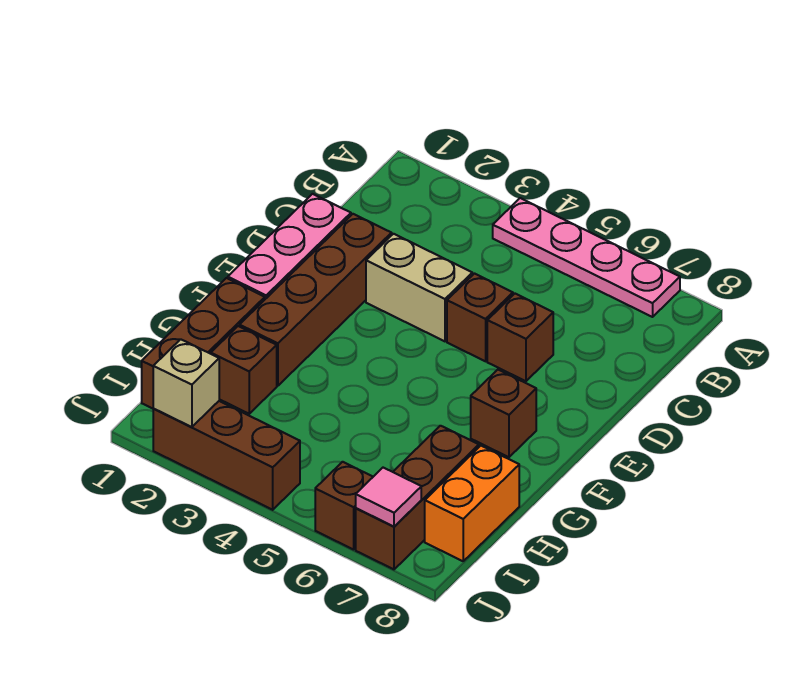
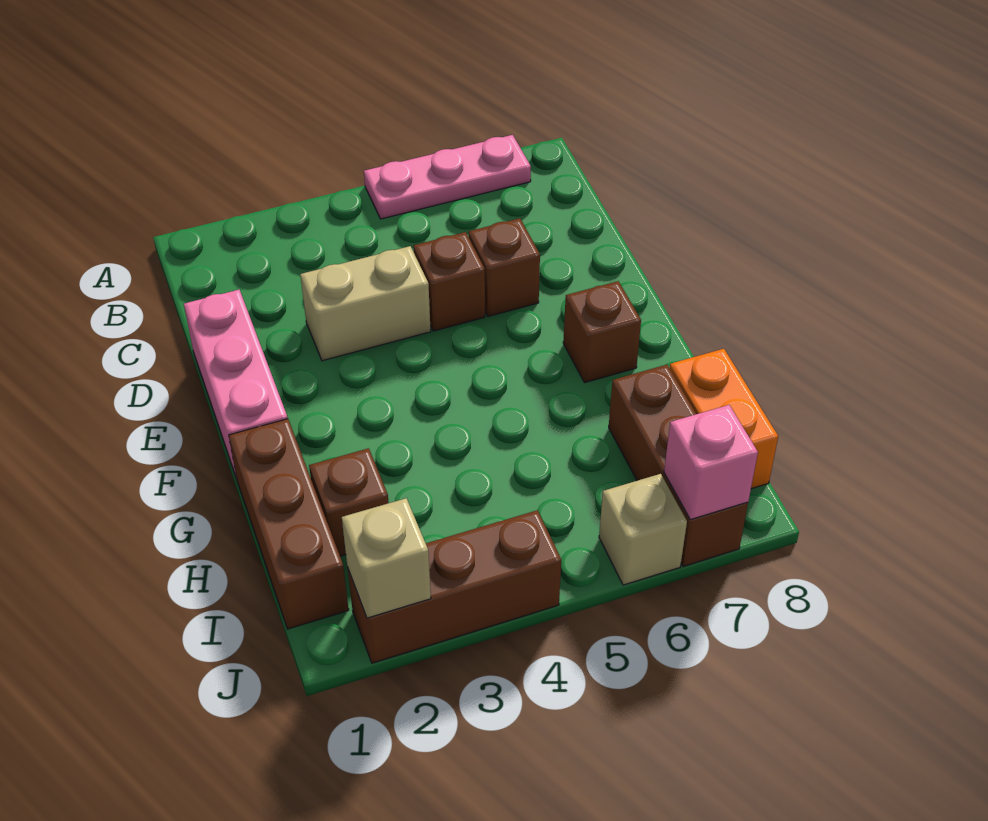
pink plate A4:A7 level 1 -> pink plate A5:A7 level 1
brown brick D2:G2 level 1 -> none
brown brick J6 level 1 -> tan brick J6 level 1
pink tile J7 level 2 -> pink brick J7 level 2

